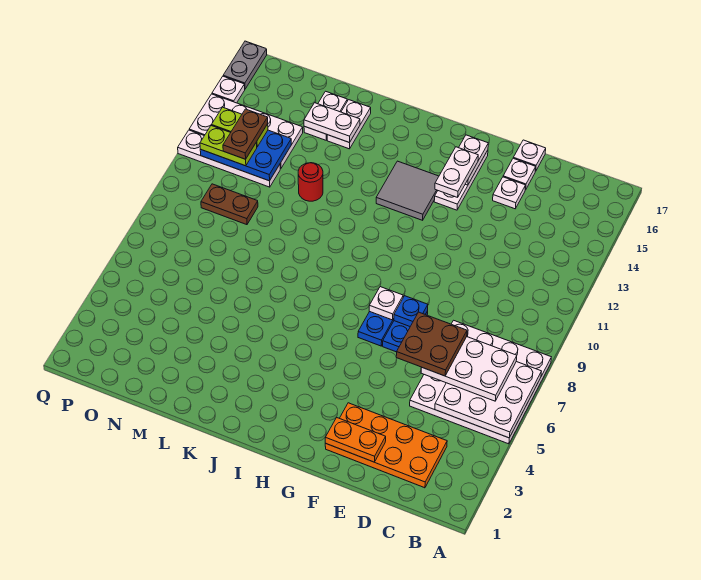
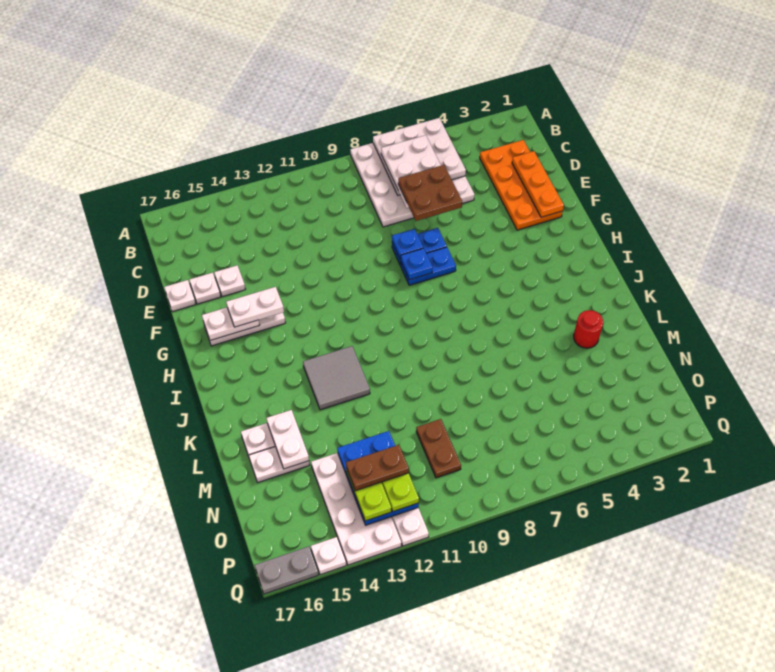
orange plate E2:F2 level 2 -> orange plate D2:F2 level 2
white plate G8 level 2 -> blue plate G8 level 2
grey tile H13:I14 level 1 -> grey tile J12:K13 level 1
red round brick L12 level 1 -> red round brick L3 level 1

